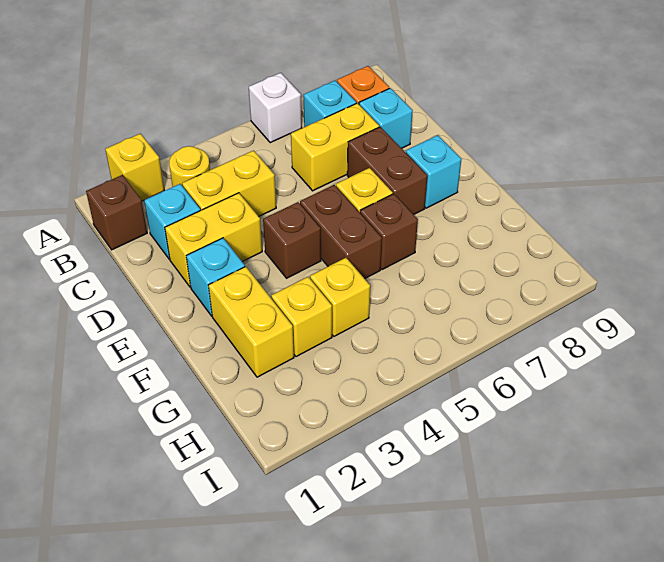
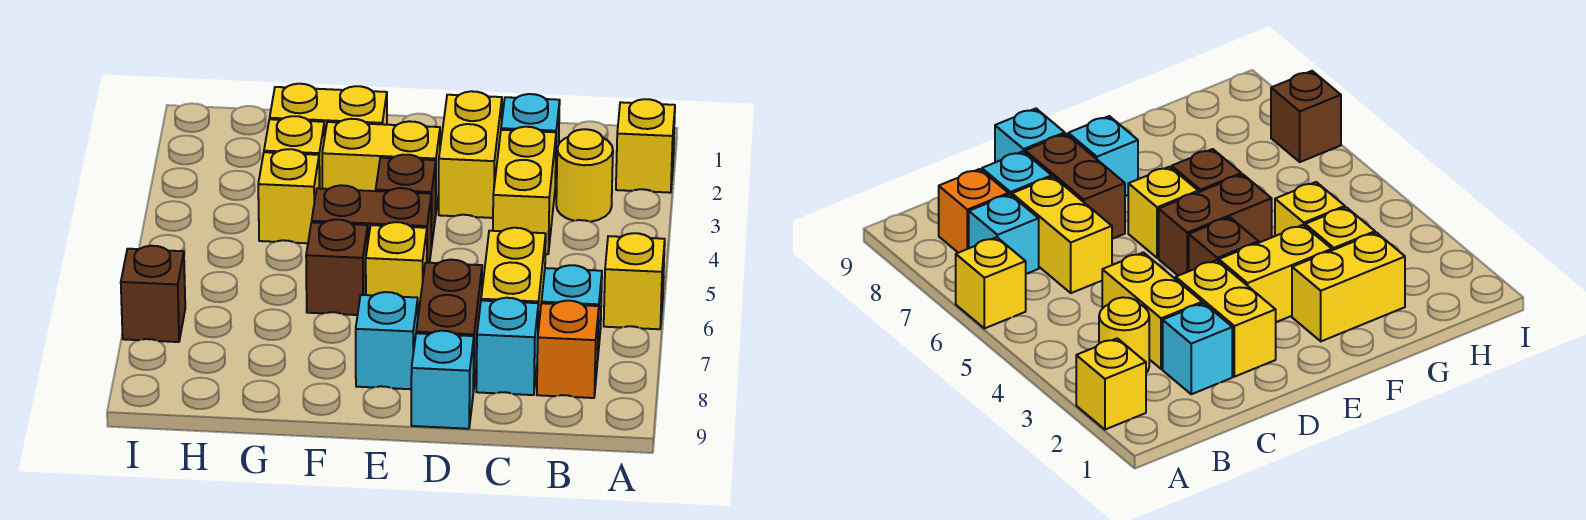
white brick A6 level 1 -> yellow brick A6 level 1
brown brick B1 level 1 -> brown brick I7 level 1
brown brick D7:E7 level 1 -> brown brick D7:D8 level 1
cyan brick E2 level 1 -> cyan brick D9 level 1
none -> yellow brick E3:F3 level 1

